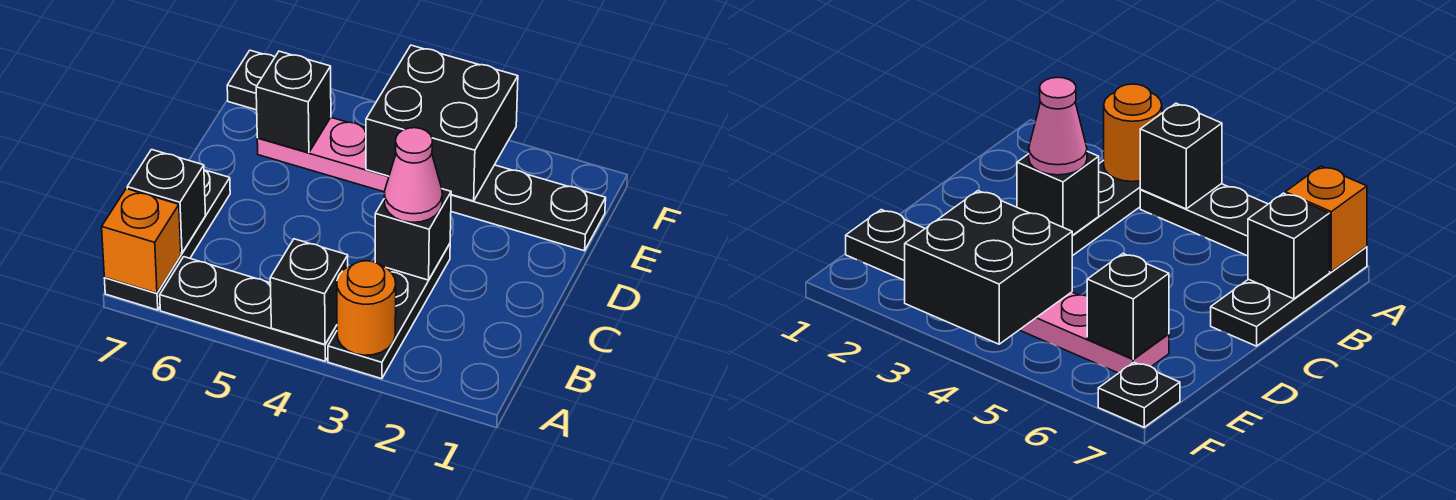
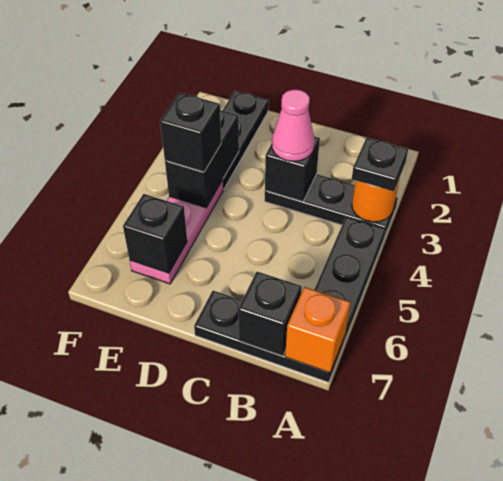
black brick A4 level 2 -> black brick E4 level 3
black brick E3:F4 level 2 -> black brick E3:E4 level 2
black plate F7 level 1 -> black plate A3 level 3

